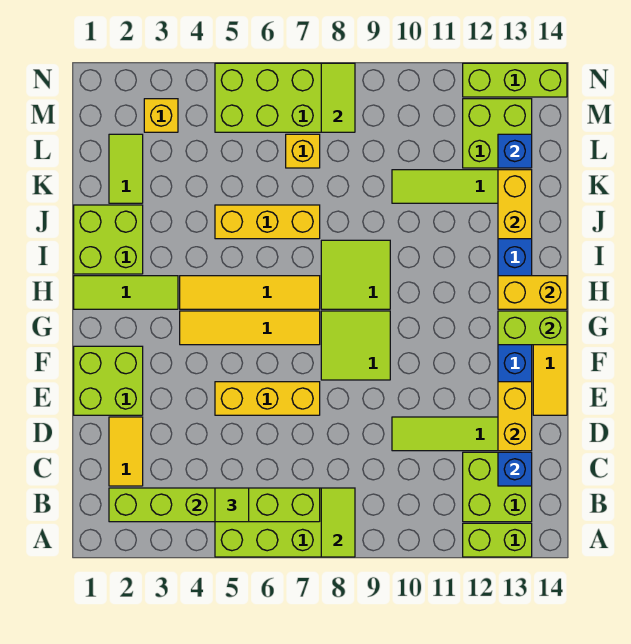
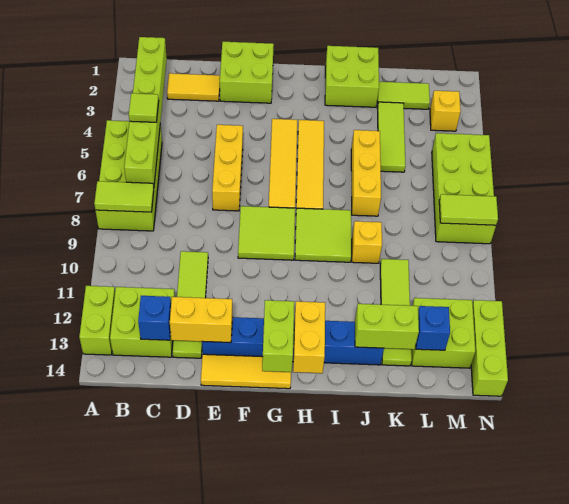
lime tile H1:H3 level 1 -> lime tile K3:K5 level 1
yellow brick J13:K13 level 2 -> lime brick J13:K13 level 2
yellow brick L7 level 1 -> yellow brick J9 level 1

